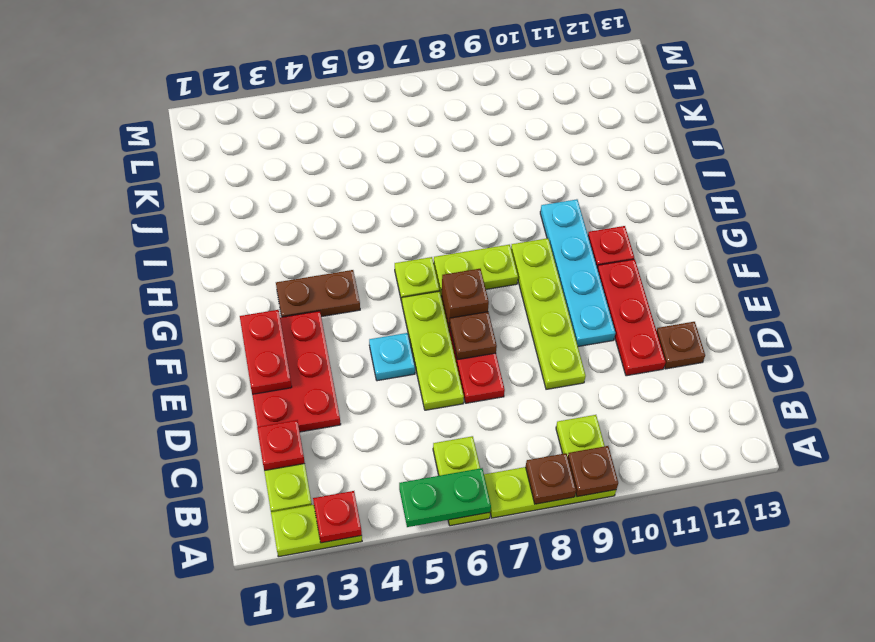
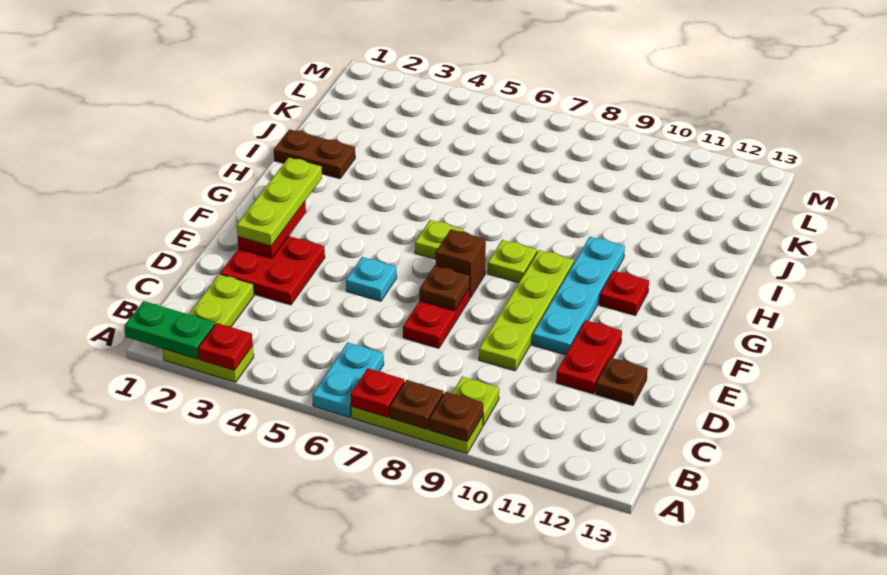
green plate A5:A6 level 2 -> green plate A1:A2 level 2
lime plate A6:B6 level 1 -> cyan plate A6:B6 level 1
red plate C2 level 2 -> red plate A7 level 2
red plate D2:F3 level 1 -> red plate D2:E3 level 1
lime plate D6:F6 level 1 -> lime plate E2:G2 level 3
red plate D11:F11 level 1 -> red plate D11:E11 level 1
brown plate G3:G4 level 1 -> brown plate I1:I2 level 1
lime plate G7:G8 level 1 -> lime plate G8 level 1

